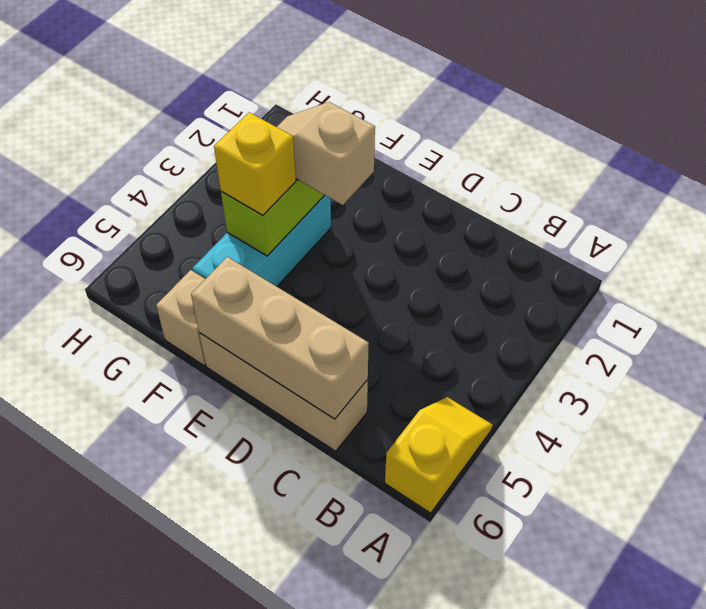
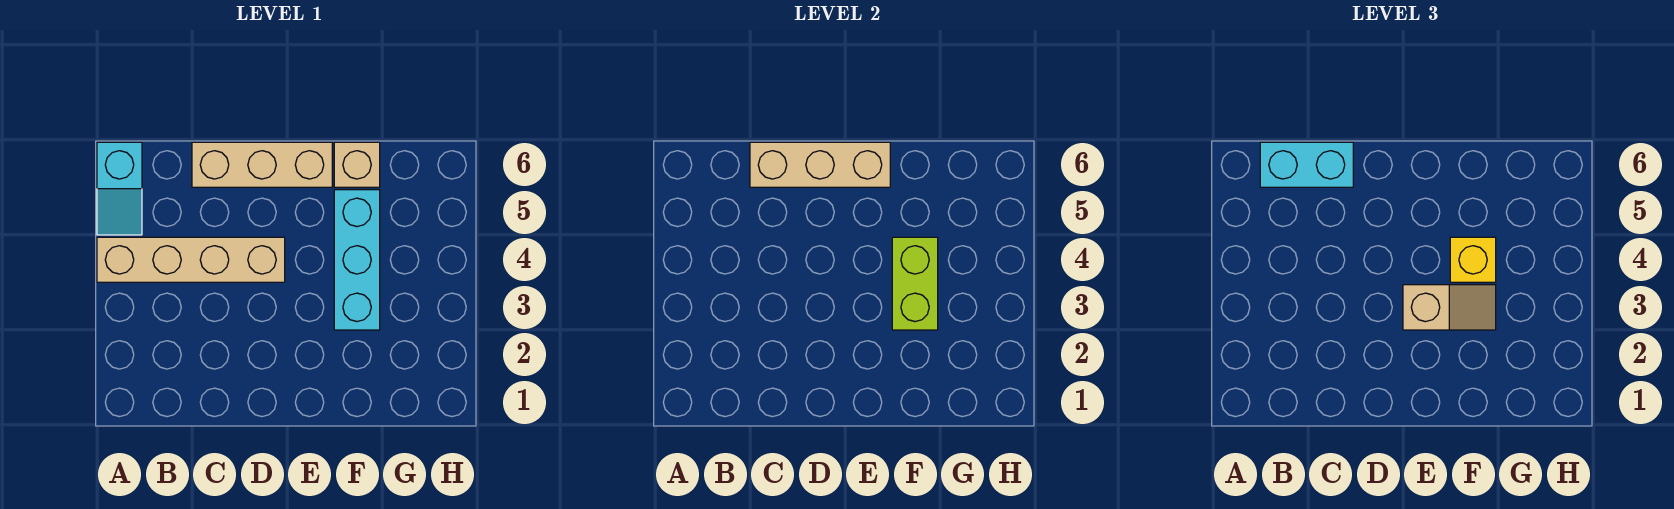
none -> tan brick A4:D4 level 1
yellow slope A5:A6 level 1 top 6 -> cyan slope A5:A6 level 1 top 6
none -> cyan brick B6:C6 level 3

